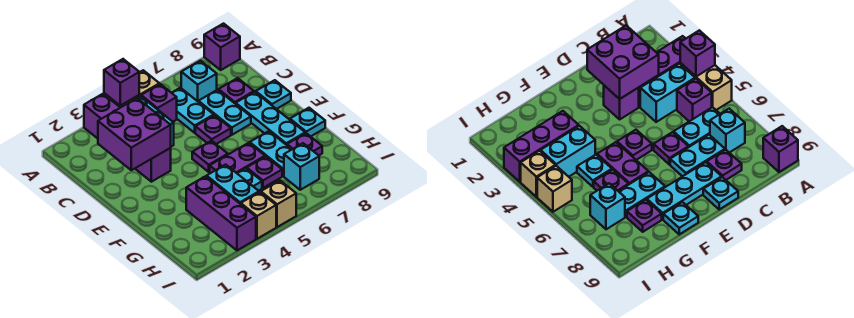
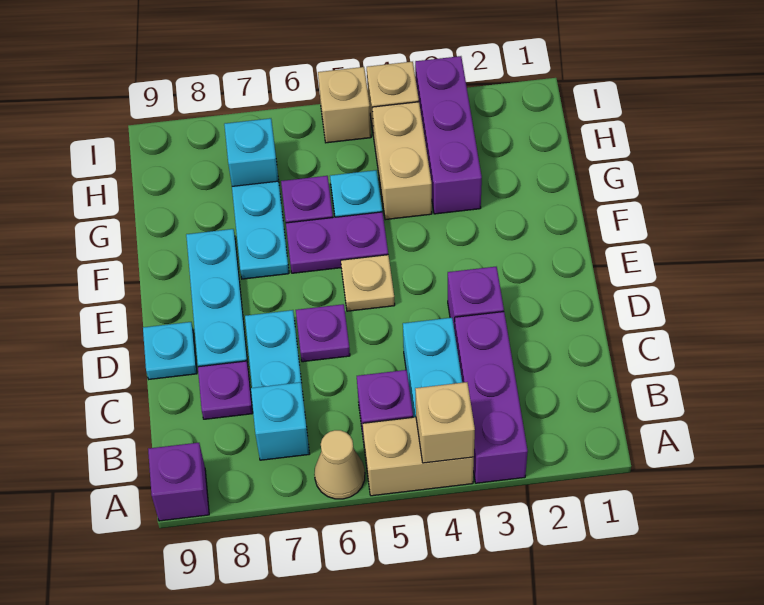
purple brick A4 level 2 -> tan brick A4 level 2
none -> tan cone A6 level 1
cyan plate B6:C6 level 1 -> none
purple brick C2:D3 level 2 -> none
purple plate E5 level 1 -> tan plate E5 level 1
cyan plate F9 level 1 -> none
cyan brick G4:H4 level 1 -> tan brick G4:H4 level 1
purple plate G8 level 1 -> none

